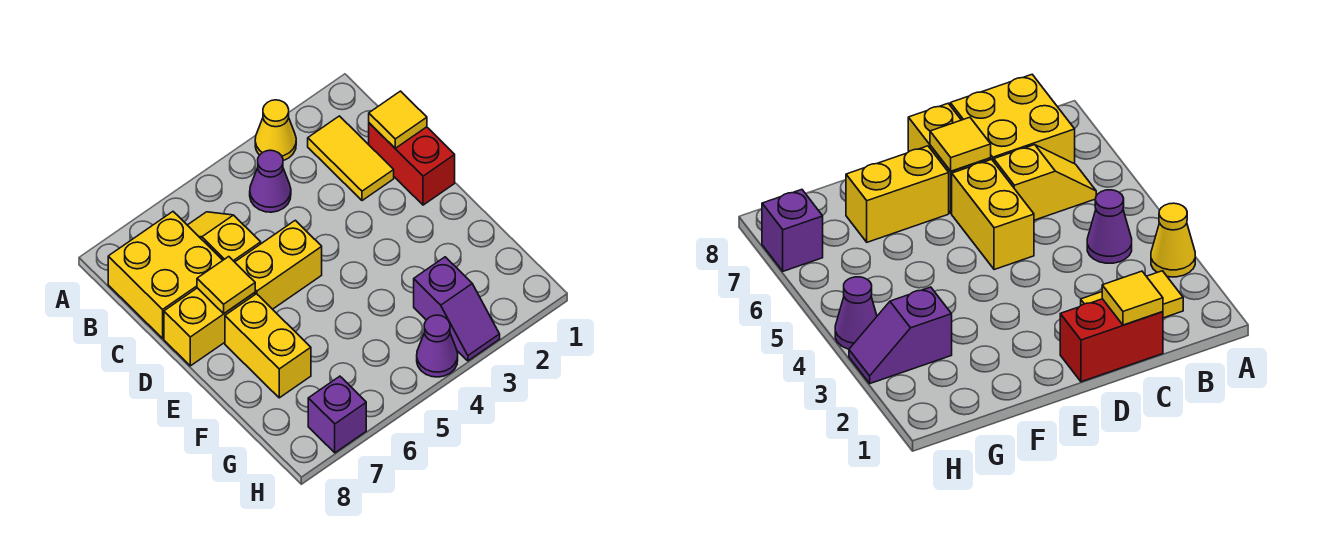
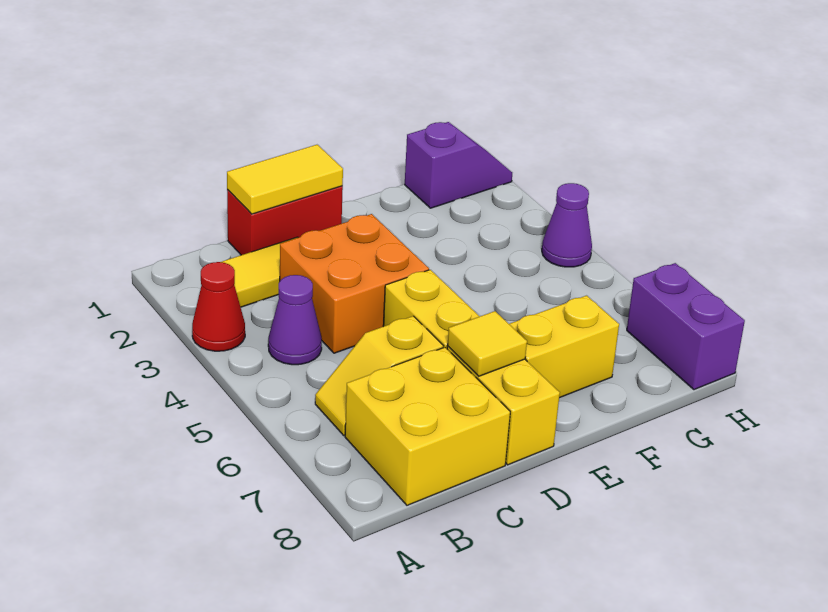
yellow cone A3 level 1 -> red cone A3 level 1
yellow tile C1 level 2 -> yellow tile C1:D1 level 2
none -> orange brick C3:D4 level 1
purple slope G3:H3 level 1 top G -> purple slope G1:H1 level 1 top G
purple brick H7 level 1 -> purple brick H7:H8 level 1

